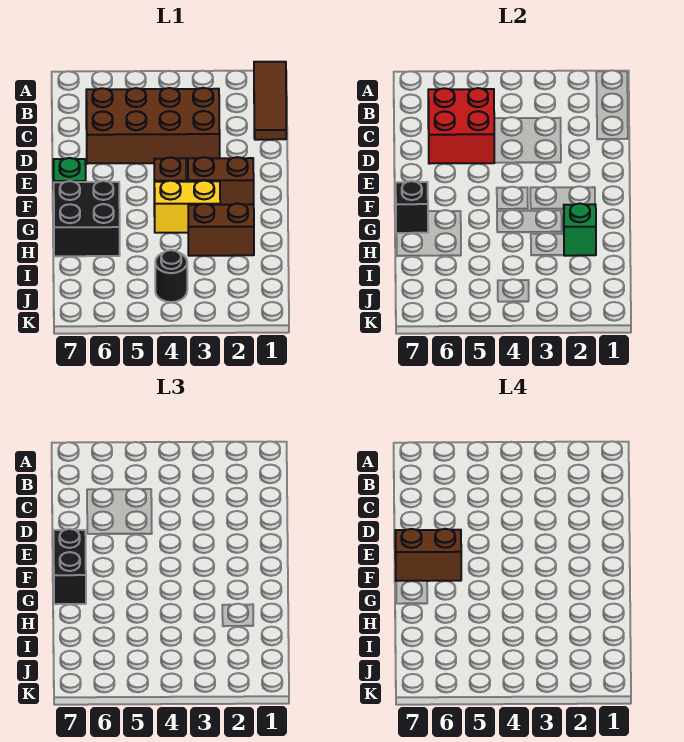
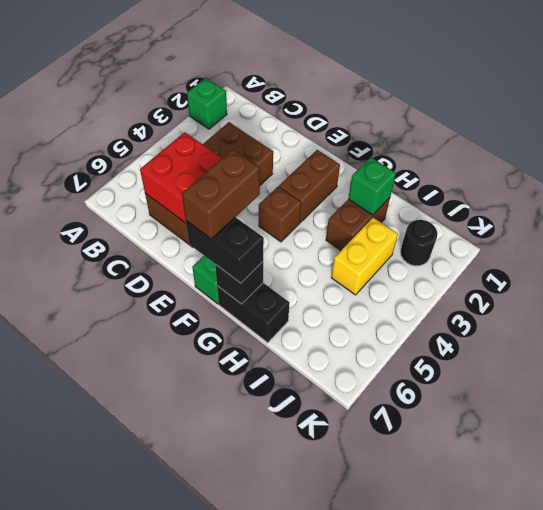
brown tile A1:C1 level 1 -> none
none -> green brick A2 level 1
yellow brick G3:G4 level 1 -> yellow brick I3:I4 level 1
black brick G6:H7 level 1 -> black brick G7:H7 level 1
black round brick J4 level 1 -> black round brick J2 level 1

